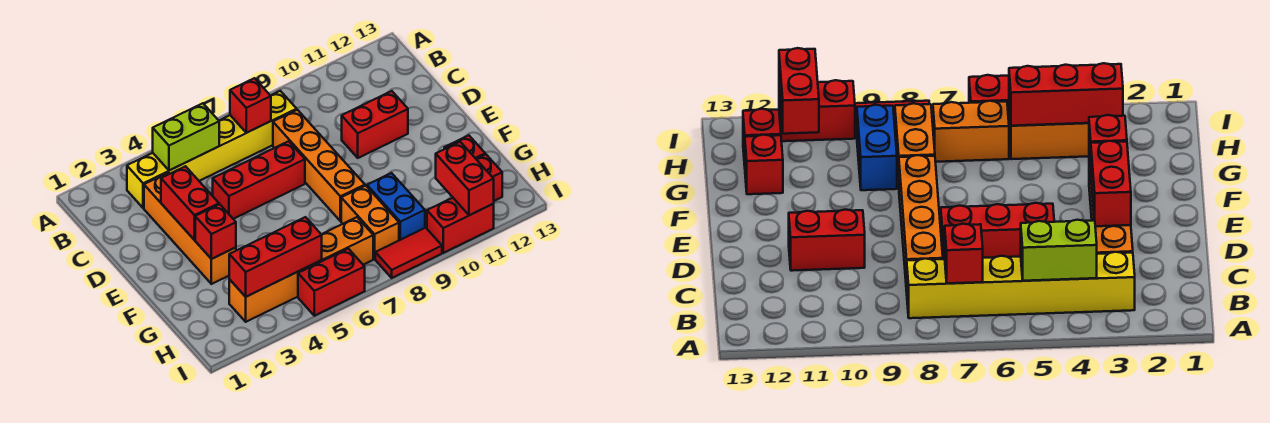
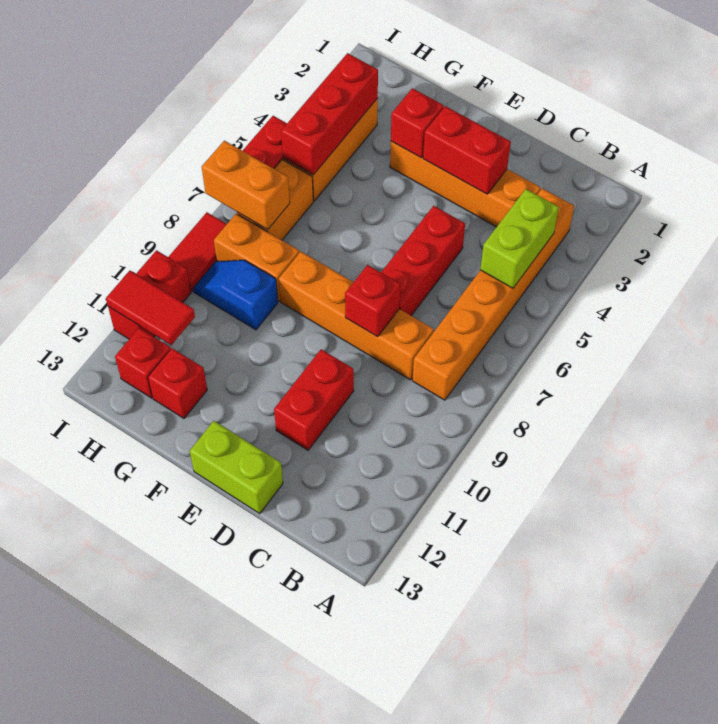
yellow brick B3:B8 level 1 -> orange brick B3:B8 level 1
red brick B7 level 2 -> red brick D8 level 2
none -> lime brick D13:E13 level 1
blue brick G9:H9 level 1 -> blue slope G9:H9 level 1 top G
none -> orange brick H7:I7 level 2
red brick H11:I11 level 2 -> red tile H11:I11 level 2

